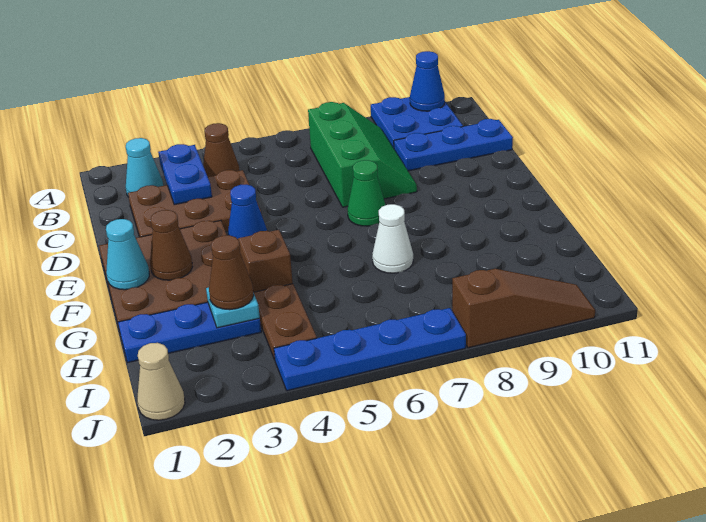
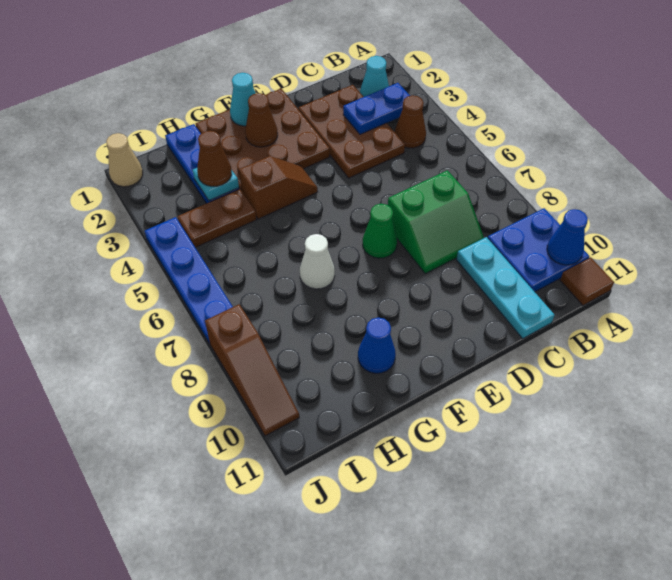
none -> brown tile A11 level 1
green slope B7:D8 level 1 top 7 -> green slope C7:D8 level 1 top 7
blue plate C9:C11 level 1 -> cyan plate C9:C11 level 1
blue cone E4 level 1 -> blue cone G10 level 1

